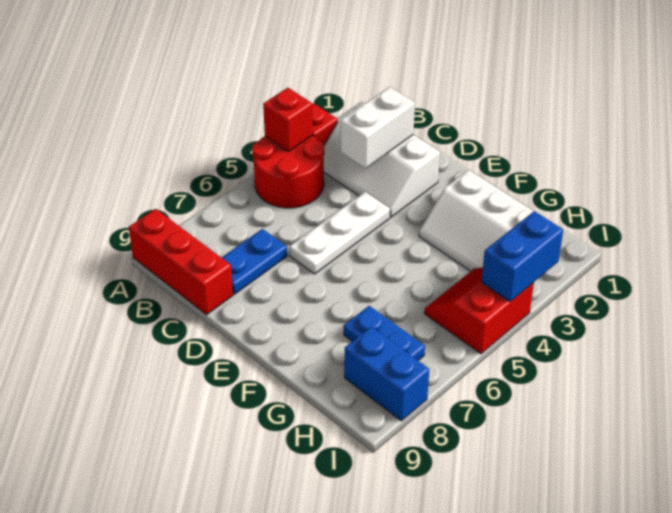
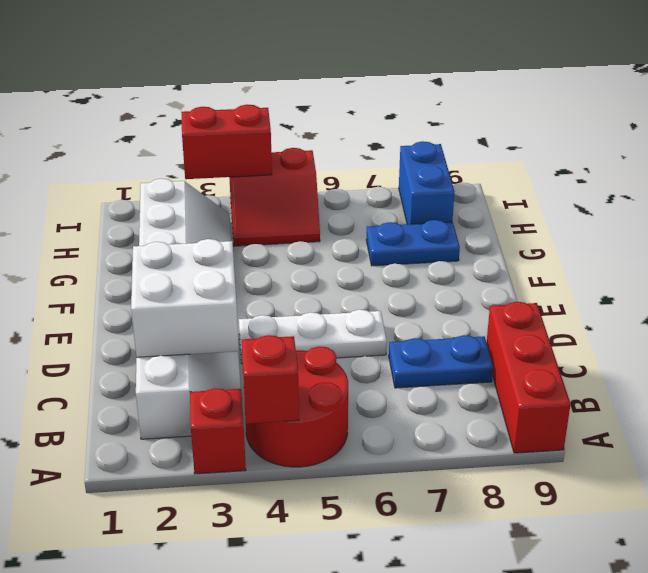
white brick C2:C3 level 2 -> white brick C2:D3 level 2
blue plate G7:H7 level 1 -> blue plate G7:G8 level 1
blue brick I3:I4 level 2 -> red brick I3:I4 level 2

